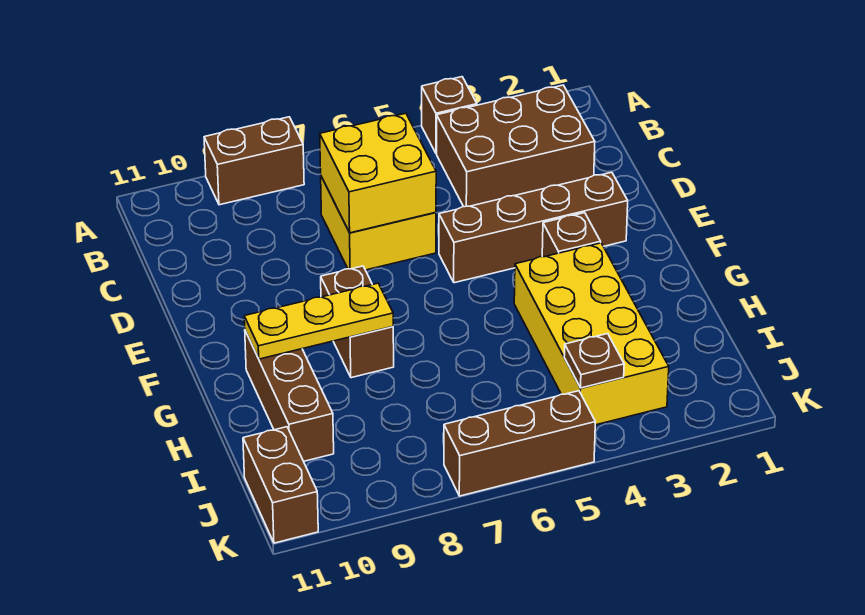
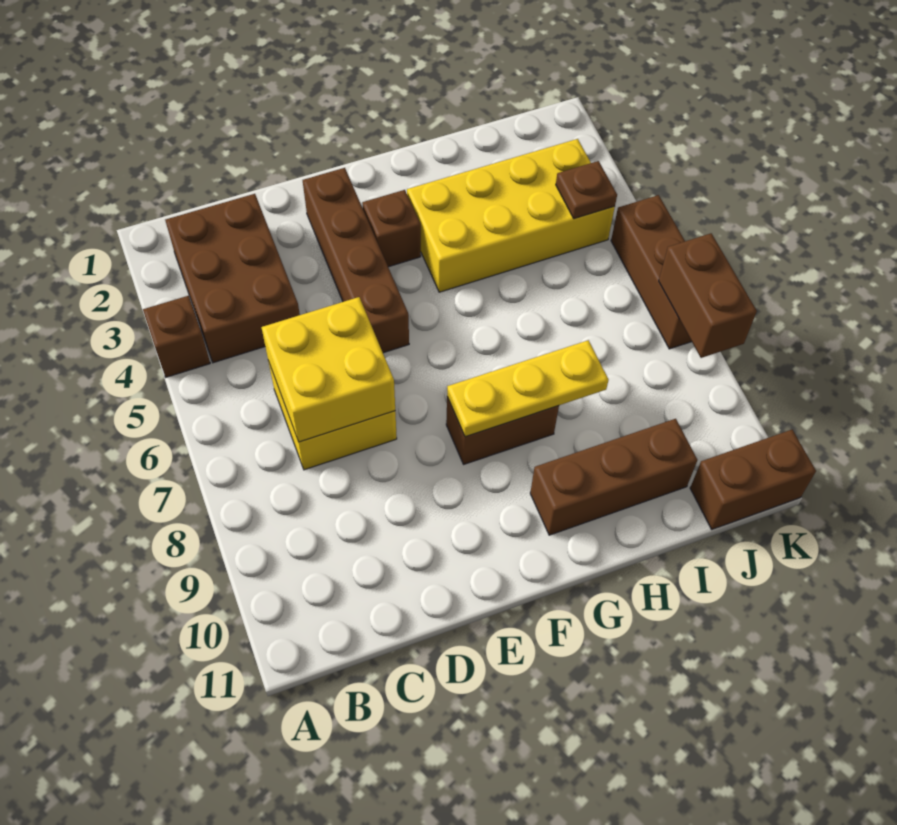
brown brick A8:A9 level 1 -> brown brick K7:K8 level 2
yellow plate G8:G10 level 2 -> yellow plate F8:H8 level 2

